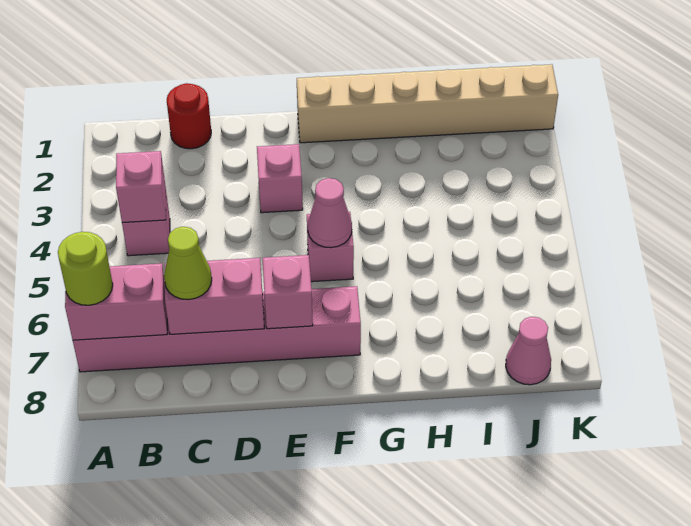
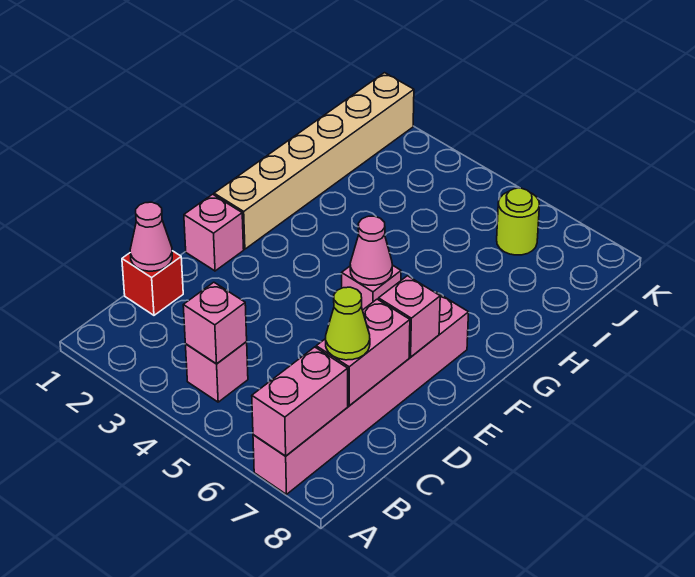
lime round brick A7 level 3 -> lime round brick J6 level 1
red round brick C1 level 1 -> red brick C1 level 1
pink brick E3 level 1 -> pink brick E1 level 1
pink cone J8 level 1 -> pink cone C1 level 2

